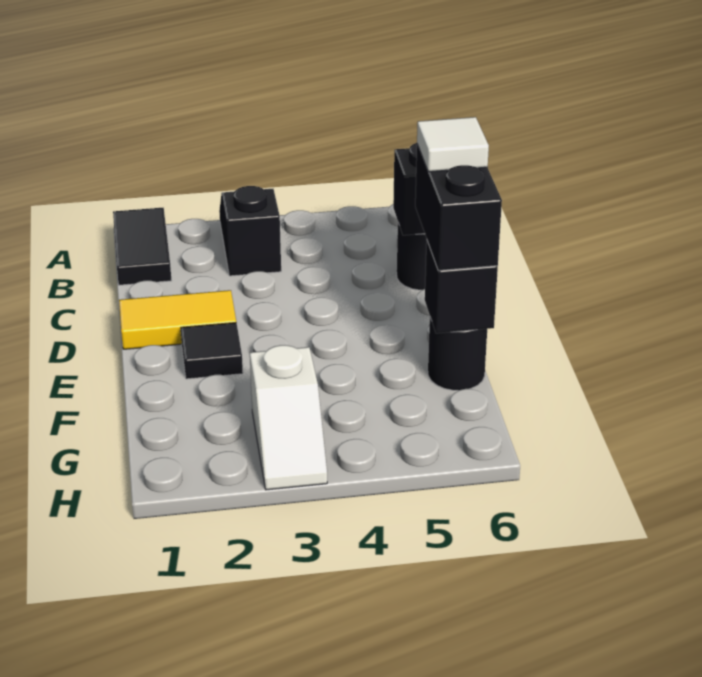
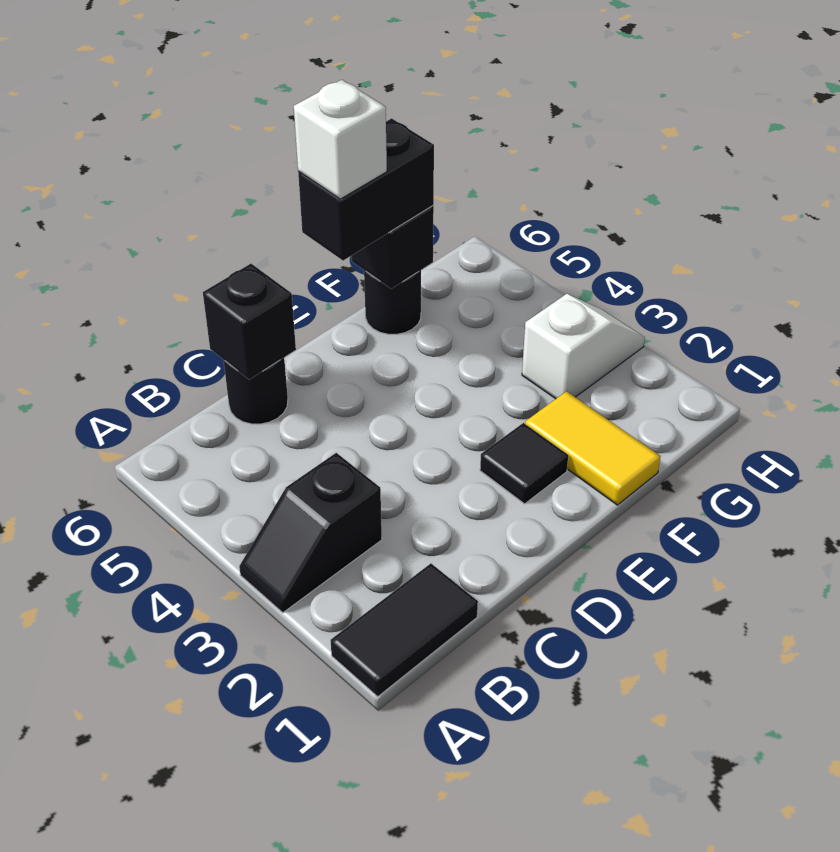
yellow tile D1:D2 level 1 -> yellow tile F1:F2 level 1
white tile E6 level 4 -> white brick E6 level 4

